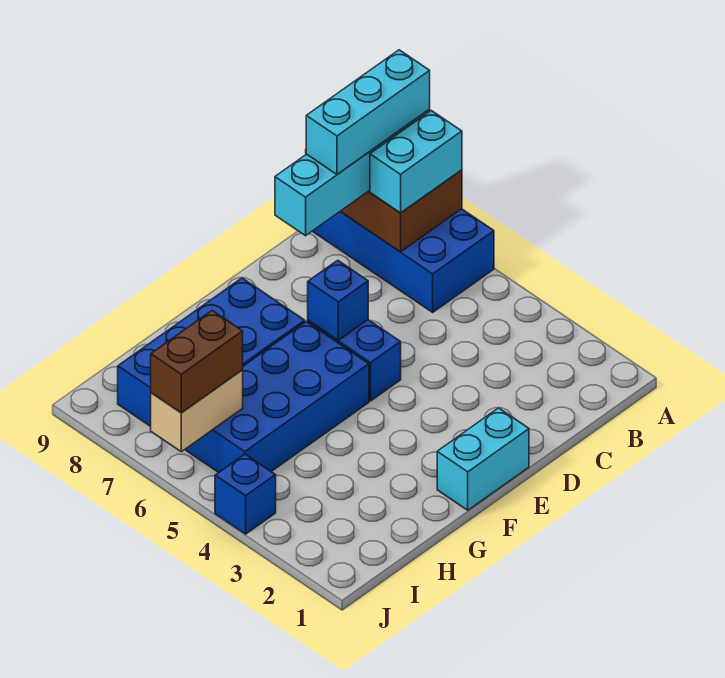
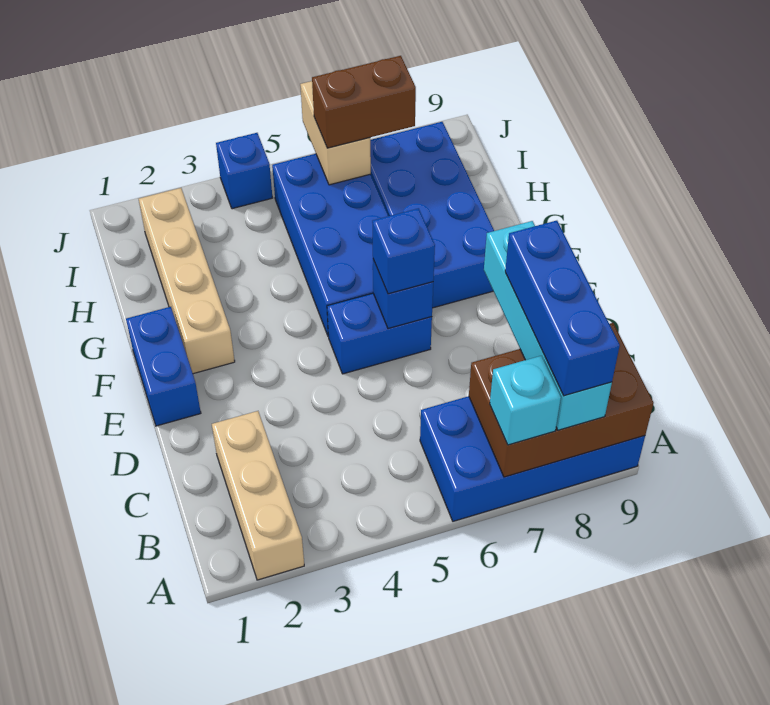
none -> tan brick A2:C2 level 1
cyan brick A7:B7 level 3 -> cyan brick A7 level 3
cyan brick A8:C8 level 4 -> blue brick A8:C8 level 4
cyan brick E1:F1 level 1 -> blue brick E1:F1 level 1
none -> blue brick E6 level 3
none -> tan brick F2:I2 level 1
brown brick I6:J6 level 3 -> brown brick I6:I7 level 3

